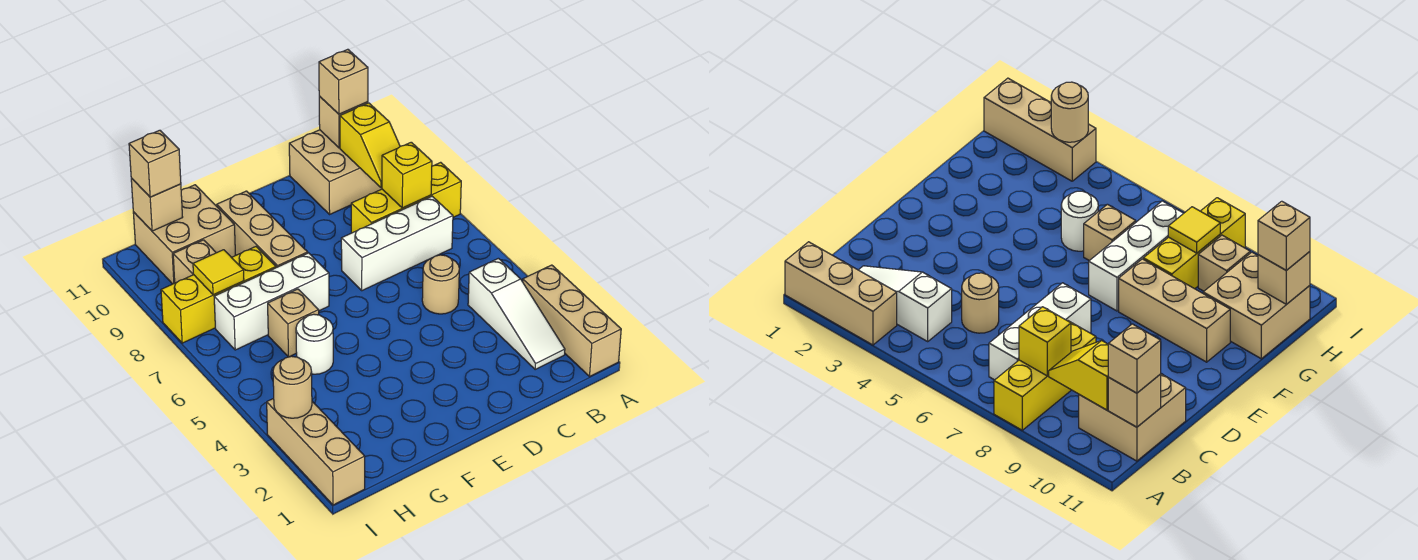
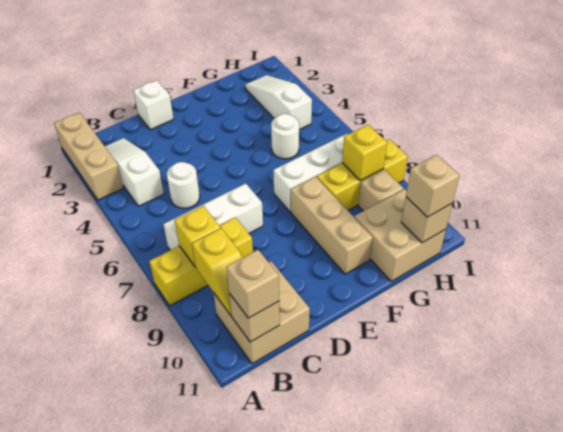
yellow slope B9:B10 level 2 top 10 -> yellow slope B9:B10 level 2 top 9
tan round brick C5 level 1 -> white round brick C5 level 1
none -> white brick D1 level 1
tan brick G6 level 1 -> none
none -> white slope H2:H4 level 1 top 4
yellow tile H8 level 2 -> yellow brick H8 level 2
tan brick I1:I3 level 1 -> none
tan round brick I3 level 2 -> none

